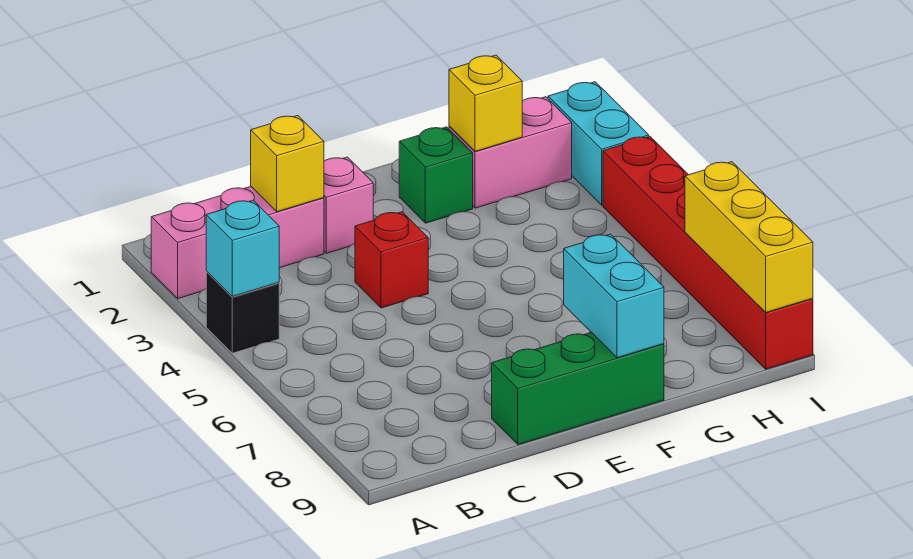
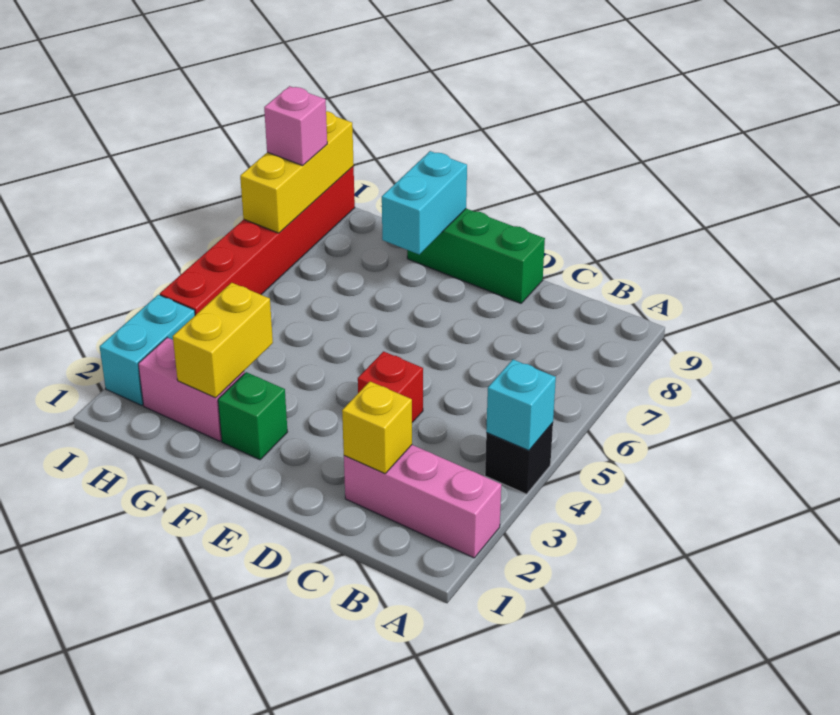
pink brick D2 level 1 -> pink brick I8 level 3
yellow brick G2 level 2 -> yellow brick G2:G3 level 2

